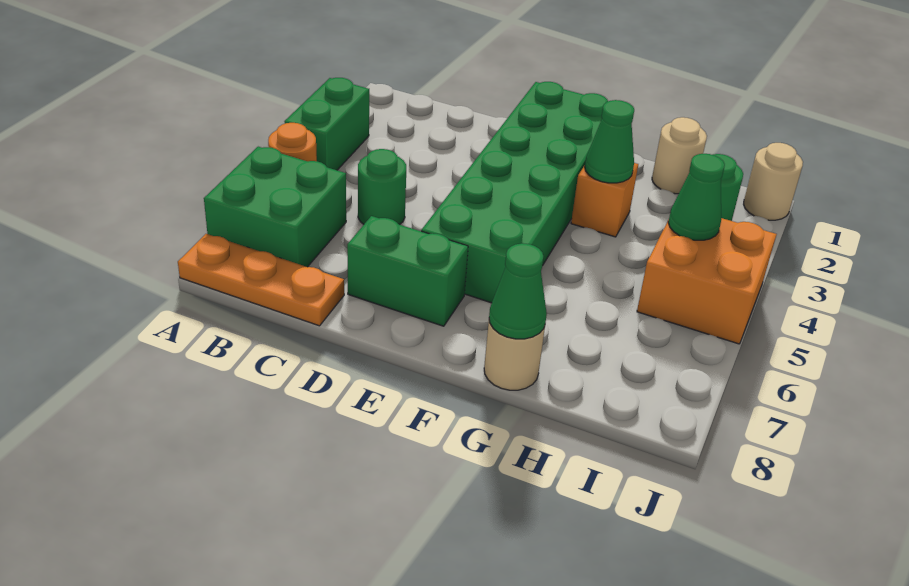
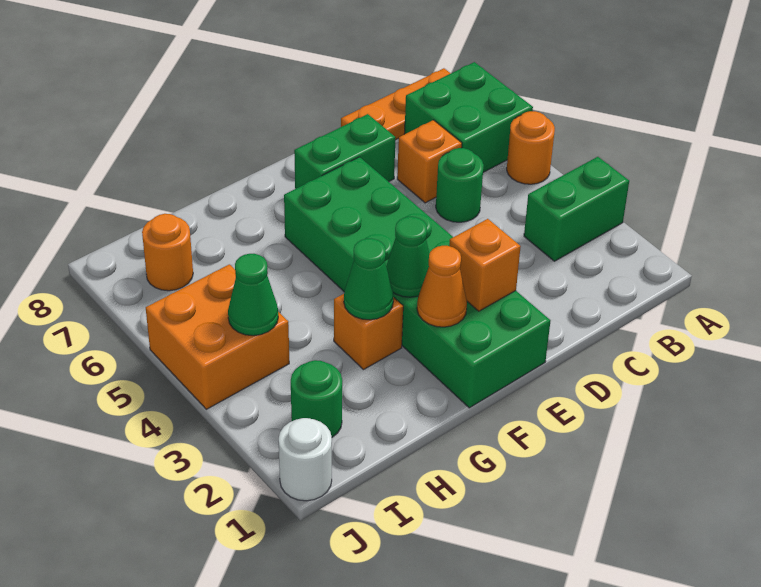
green brick A3:A4 level 1 -> green brick A3:B3 level 1
none -> orange brick C6 level 1
none -> orange brick E2 level 2
none -> orange cone F2 level 2
tan round brick G8 level 1 -> none
green cone G8 level 2 -> green cone F3 level 2
tan round brick H1 level 1 -> none
none -> orange round brick I7 level 1
tan round brick J1 level 1 -> white round brick J1 level 1

